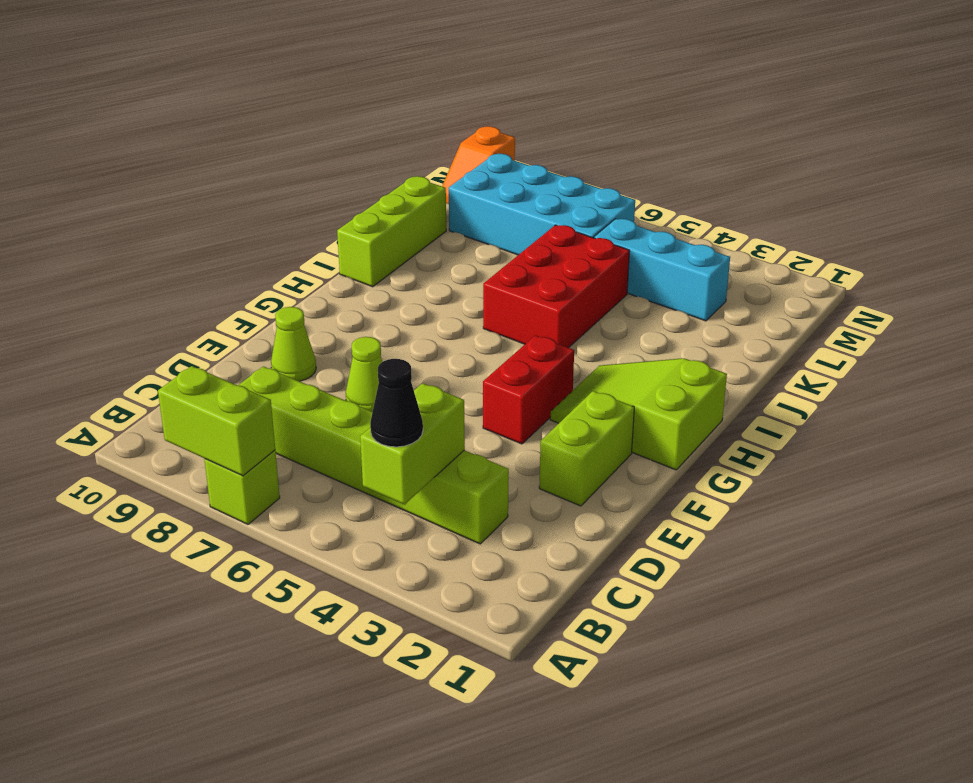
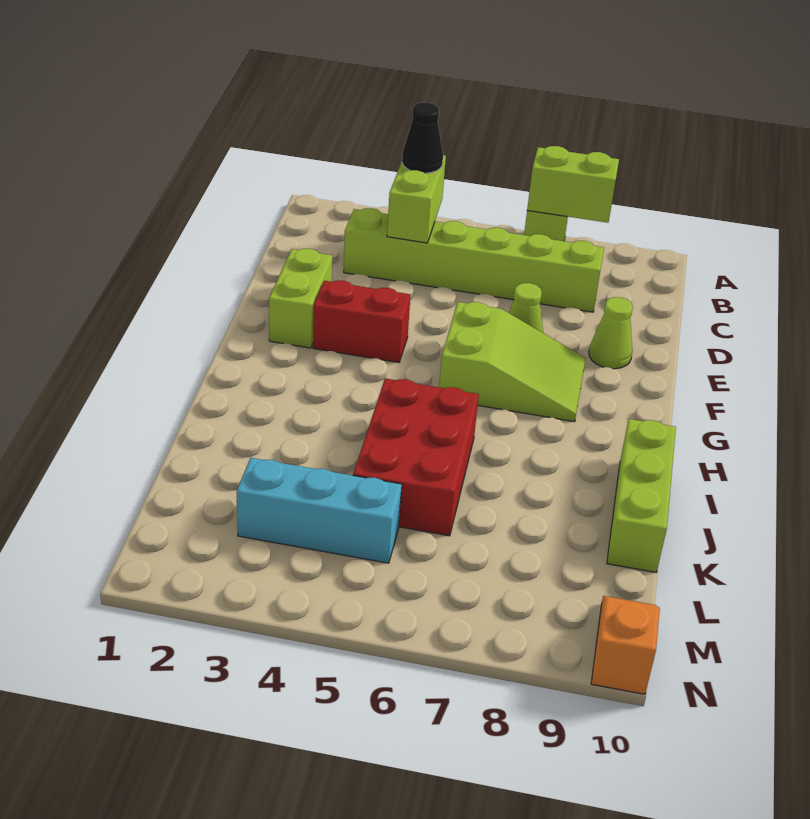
red brick F4:G4 level 1 -> red brick F3:F4 level 1
lime slope G1:H3 level 1 top 1 -> lime slope F6:G8 level 1 top 6
cyan brick L6:M9 level 1 -> none

